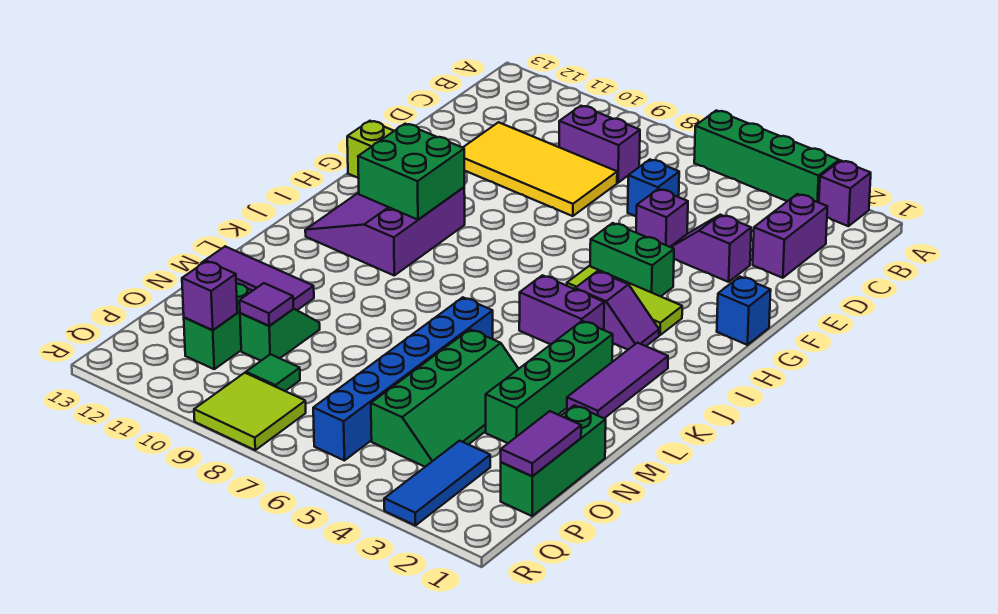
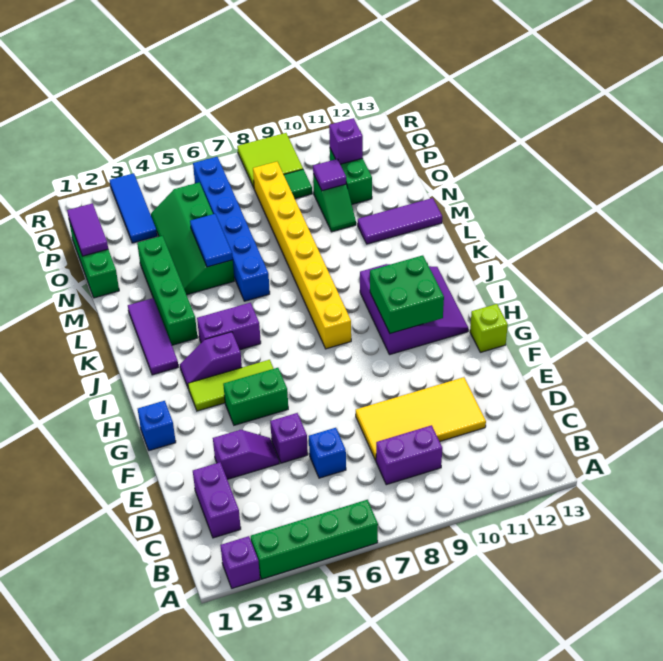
none -> yellow brick I8:P8 level 1
none -> blue tile M5:N5 level 2

